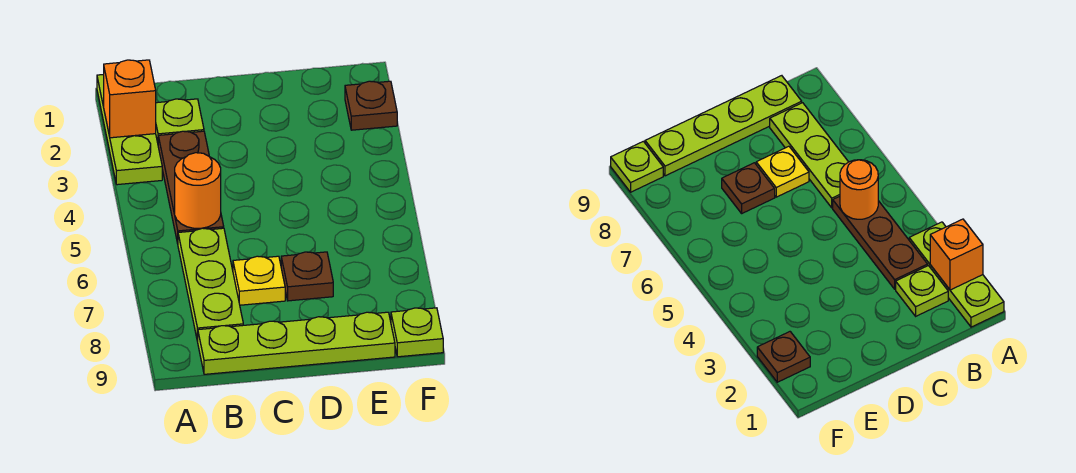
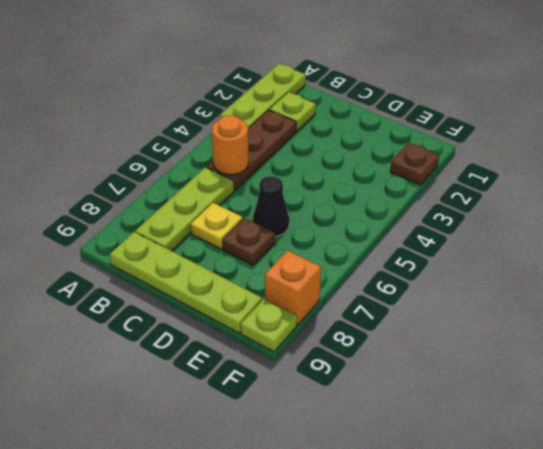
orange brick A2 level 2 -> orange brick F8 level 1
none -> black cone D6 level 1

